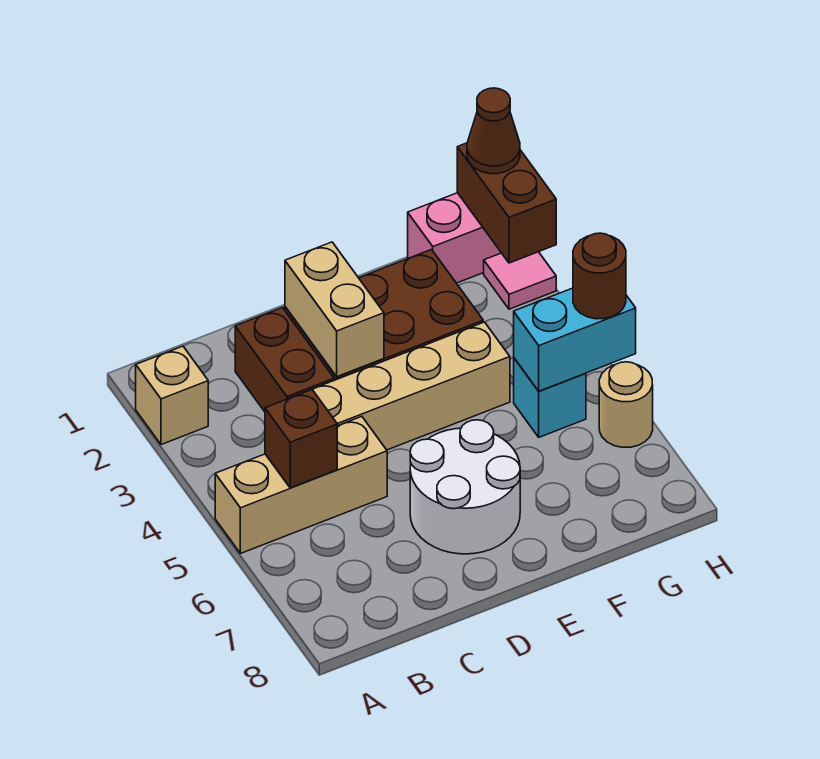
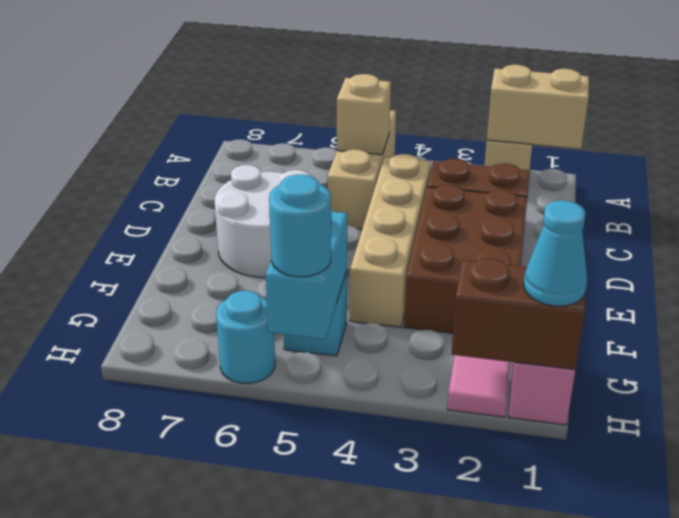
brown brick B5 level 2 -> tan brick B5 level 2
tan brick D2:D3 level 2 -> tan brick A1:A2 level 2
brown cone H1 level 3 -> cyan cone H1 level 3
brown round brick H5 level 3 -> cyan round brick H5 level 3
tan round brick H6 level 1 -> cyan round brick H6 level 1

